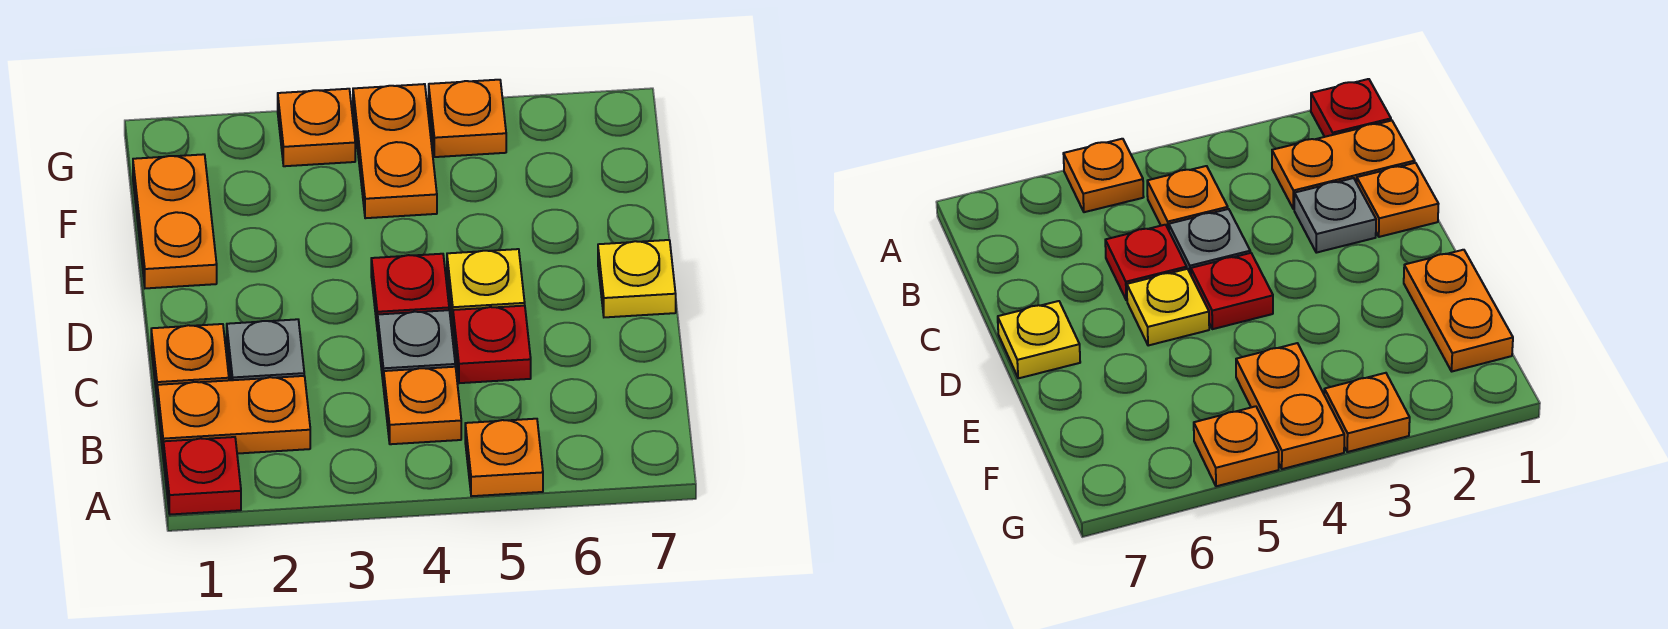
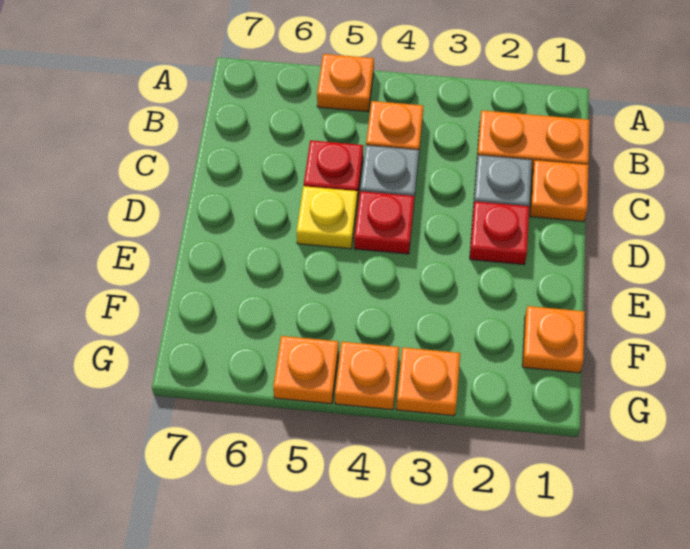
red plate A1 level 1 -> red plate D2 level 1
yellow plate D7 level 1 -> none
orange plate E1:F1 level 1 -> orange plate F1 level 1
orange plate F4:G4 level 1 -> orange plate G4 level 1

